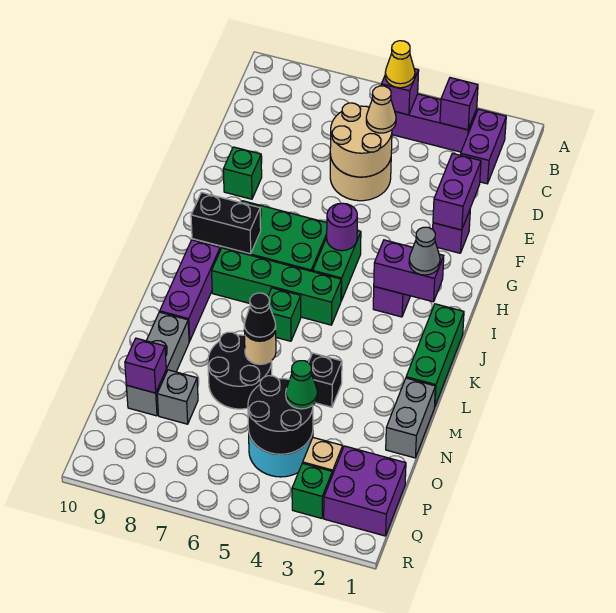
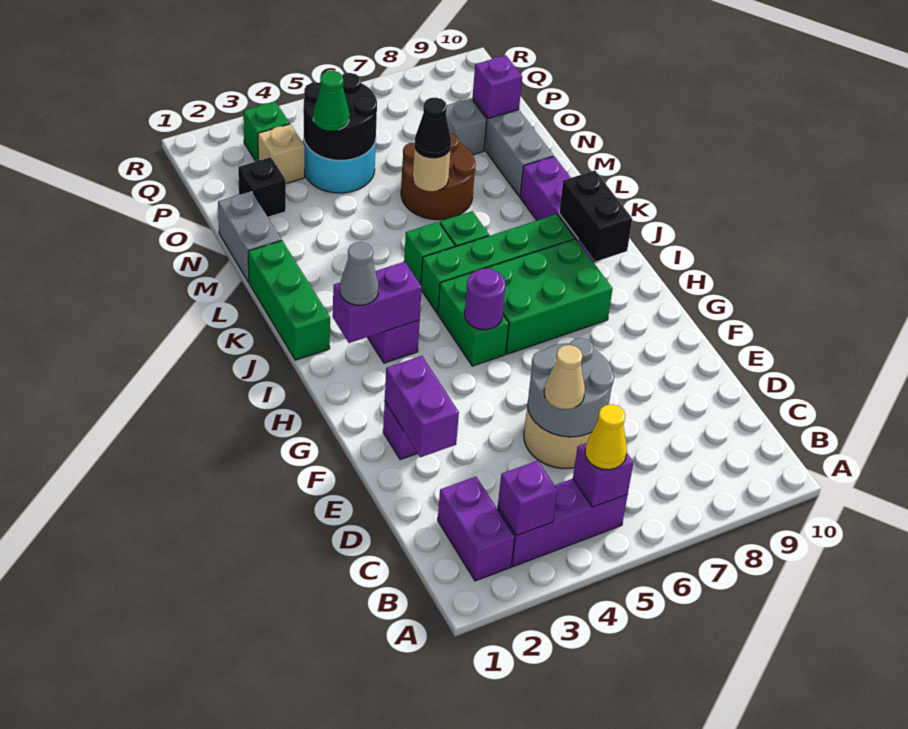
tan round brick D5:E6 level 2 -> grey round brick D5:E6 level 2
green brick F9 level 1 -> green brick K5 level 1
black brick I8:I9 level 2 -> black brick I9:J9 level 2
black brick M4 level 1 -> black brick O2 level 1
black round brick M6:N7 level 1 -> brown round brick M6:N7 level 1
purple brick P1:Q2 level 1 -> none

